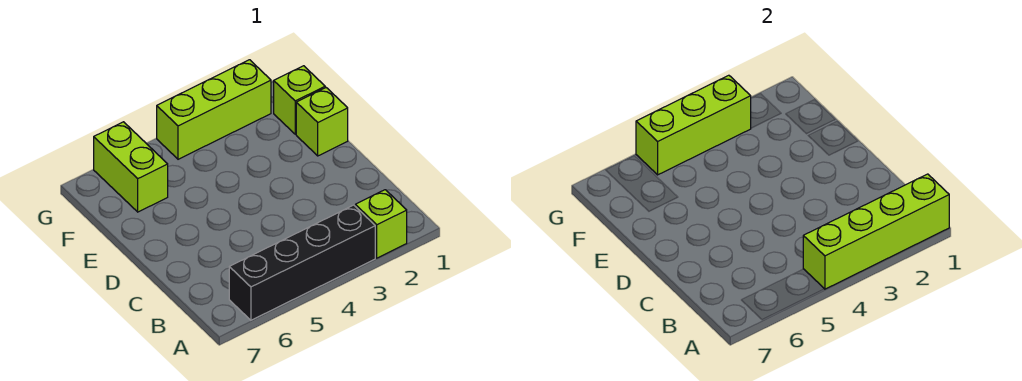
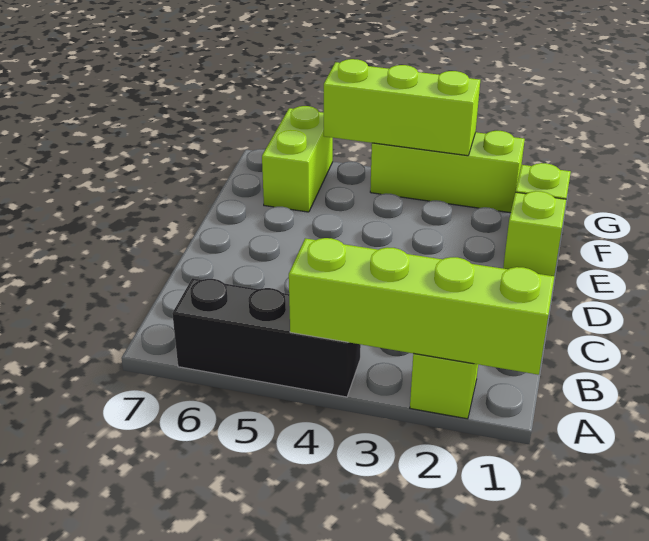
black brick A3:A6 level 1 -> black brick A4:A6 level 1

